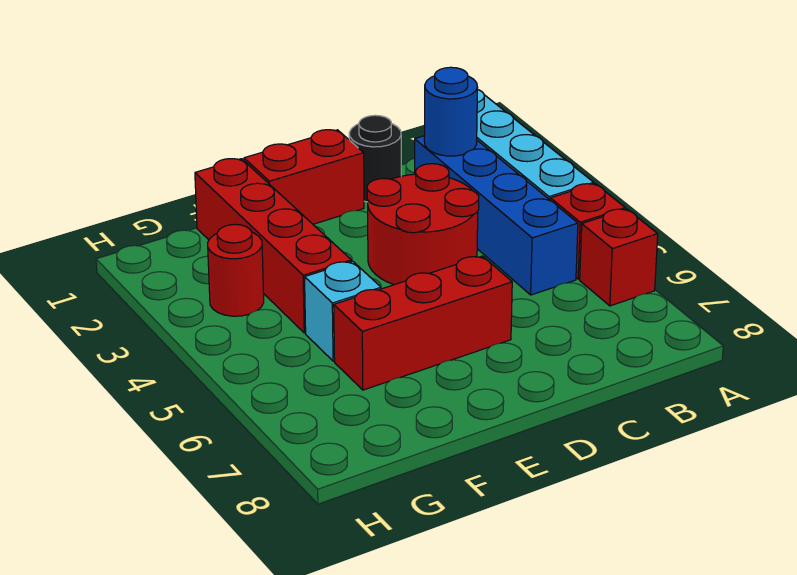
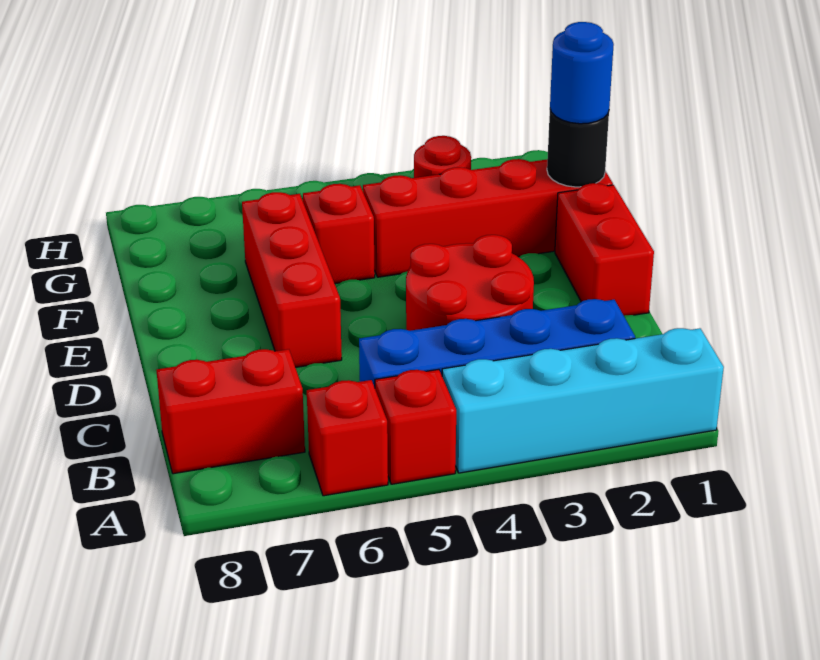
blue round brick B2 level 2 -> blue round brick F1 level 3
none -> red brick B7:B8 level 1
black round brick C1 level 1 -> black round brick F1 level 2
cyan brick F5 level 1 -> red brick F5 level 1

